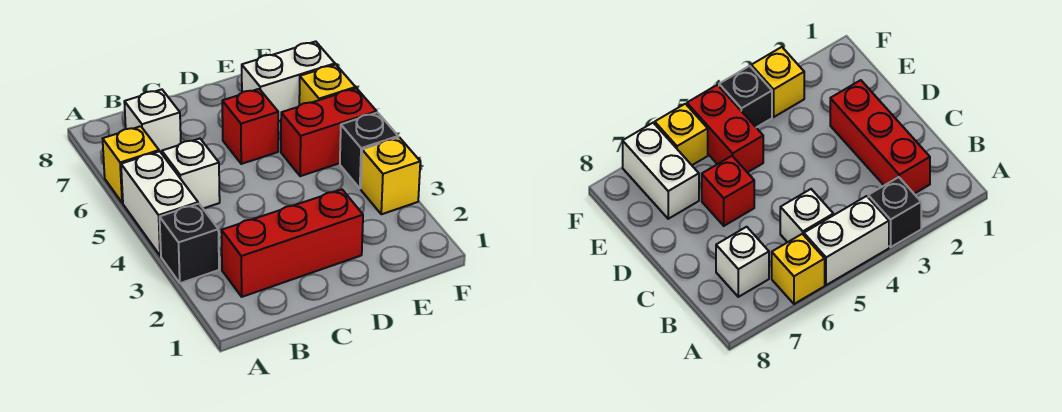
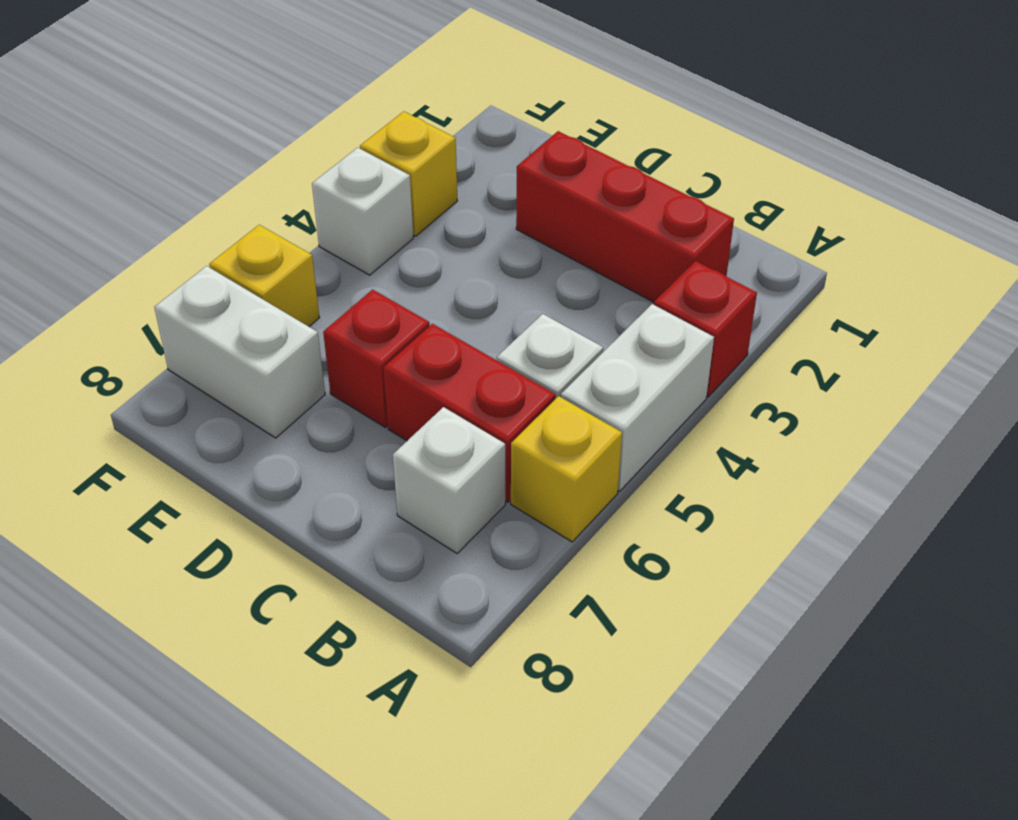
black brick A3 level 1 -> red brick A3 level 1
red brick E5:F5 level 1 -> red brick B6:C6 level 1
black brick F4 level 1 -> white brick F4 level 1

